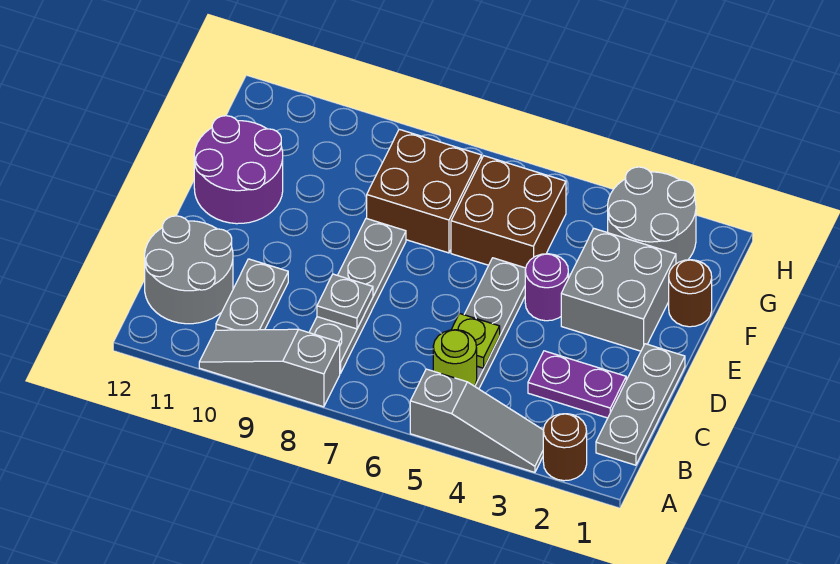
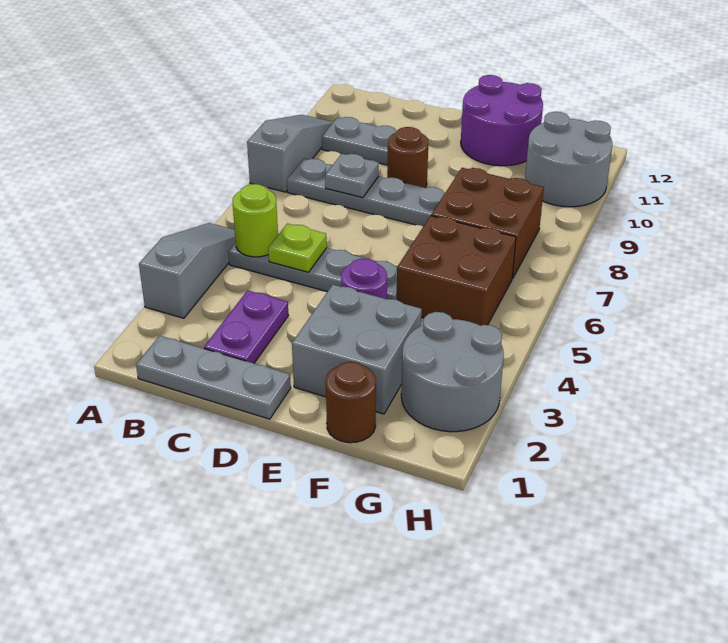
brown round brick A2 level 1 -> brown round brick D9 level 1
grey slope A3:A5 level 1 top 5 -> grey slope A3:A5 level 1 top 3
grey round brick B11:C12 level 1 -> grey round brick G10:H11 level 1

